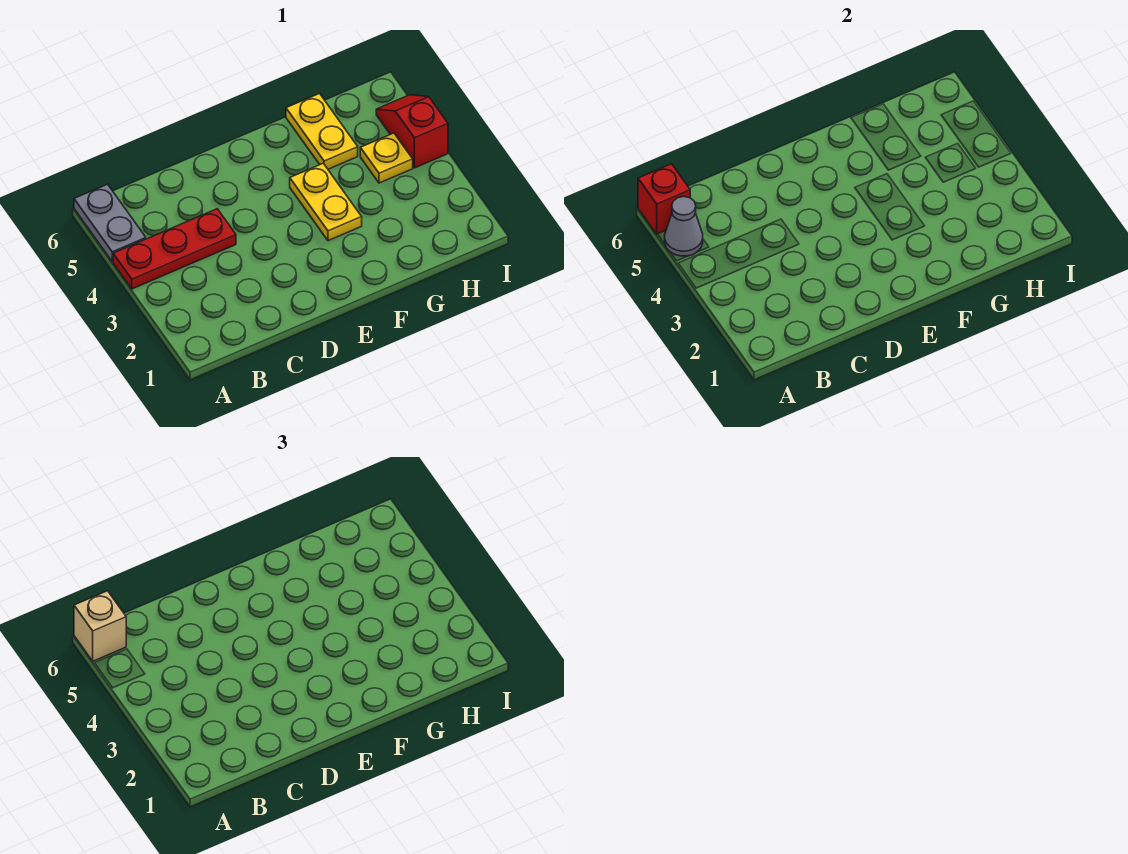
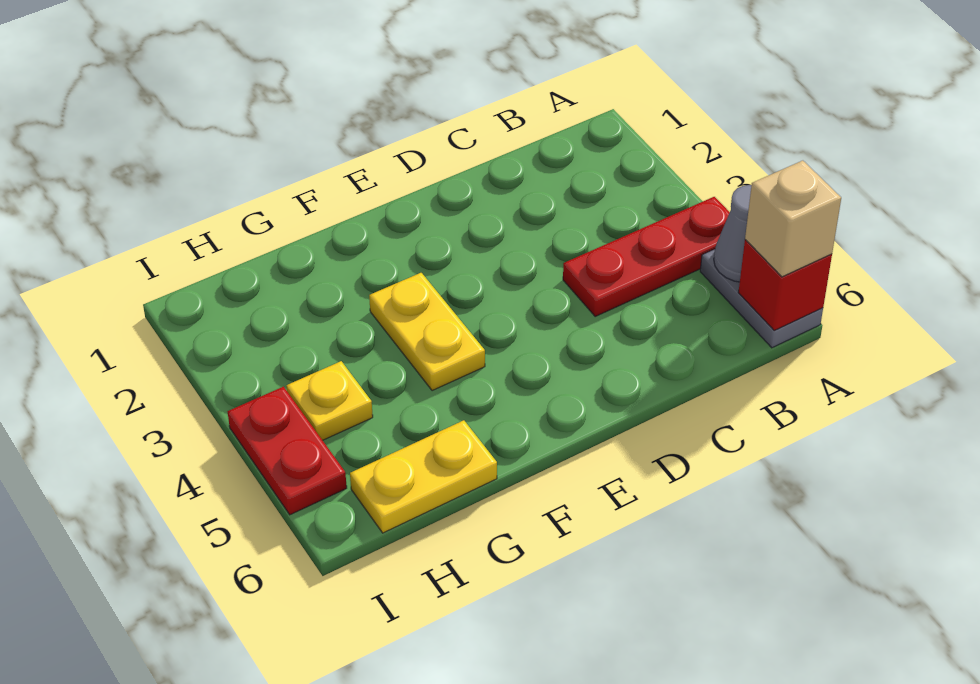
yellow plate G5:G6 level 1 -> yellow plate G6:H6 level 1
red slope I4:I5 level 1 top 4 -> red plate I4:I5 level 1

